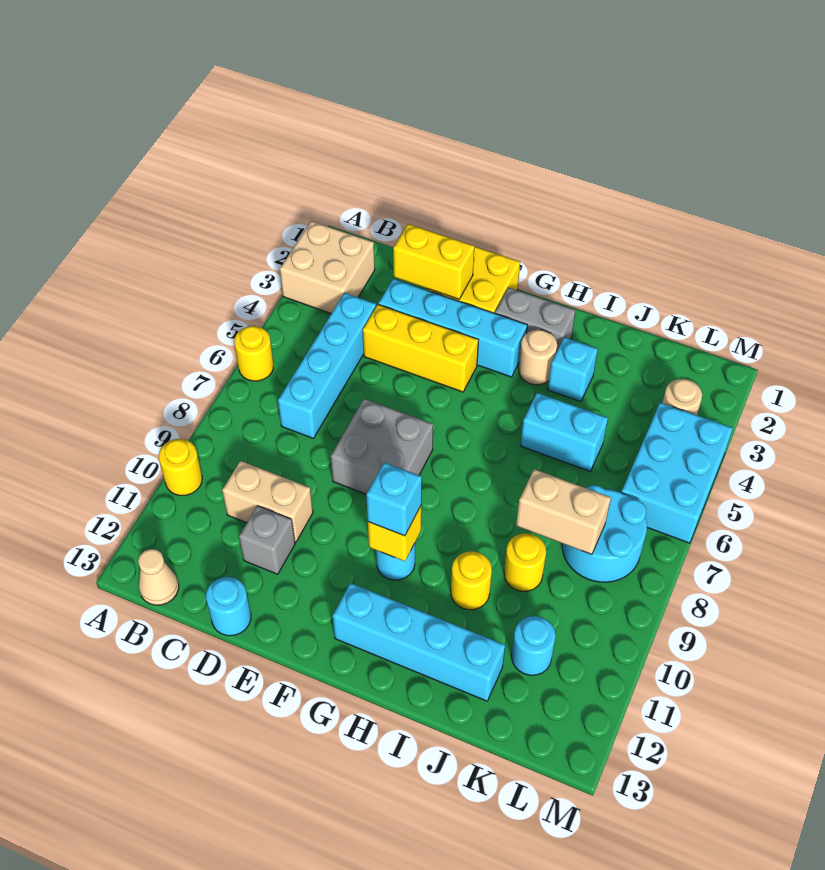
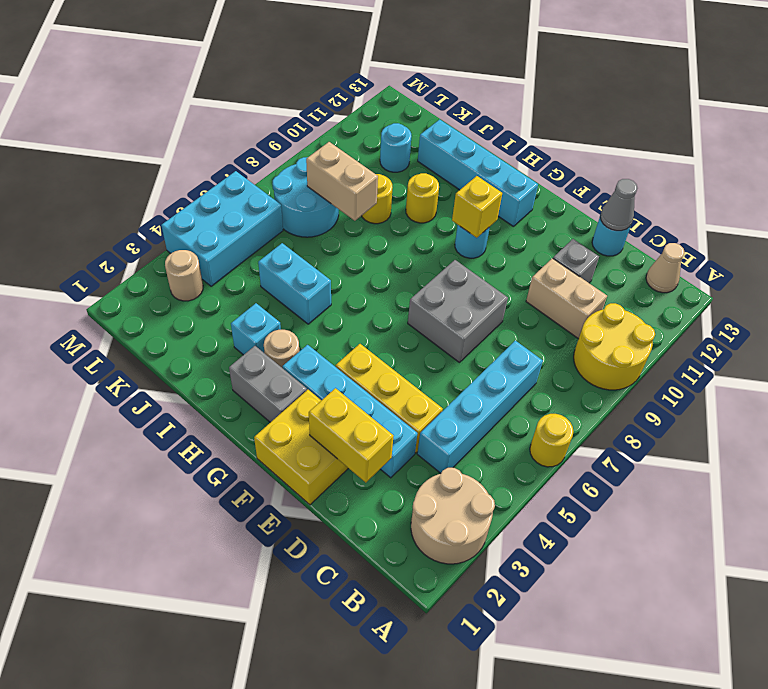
tan brick A2:B3 level 1 -> tan round brick A2:B3 level 1
yellow round brick A10 level 1 -> yellow round brick A9:B10 level 1
none -> grey cone D13 level 2
cyan brick G10 level 3 -> none

